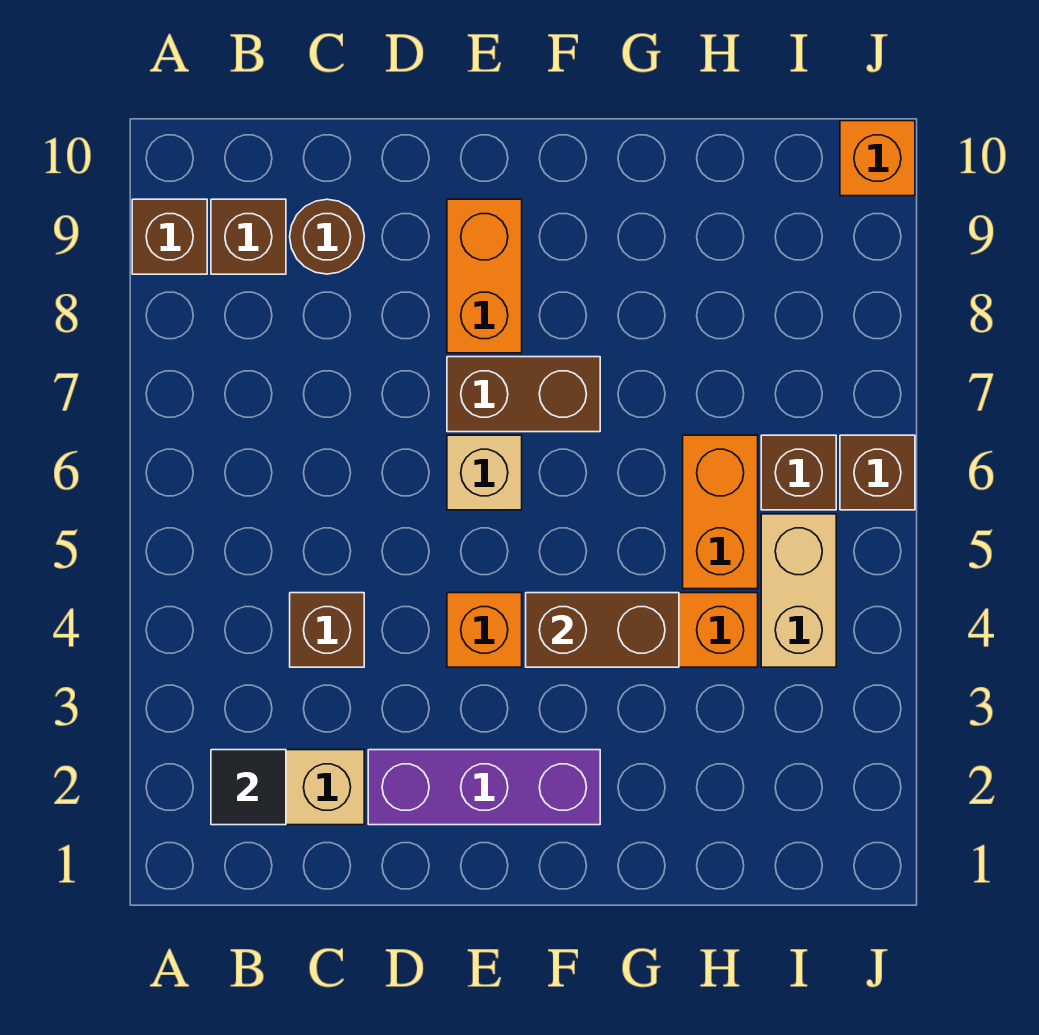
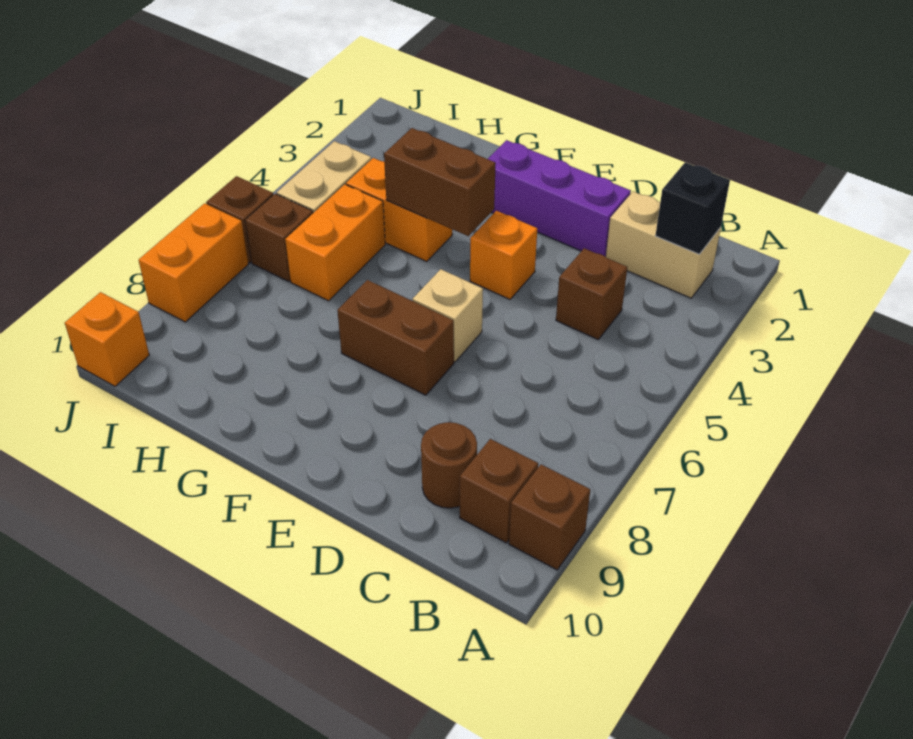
black tile B2 level 2 -> black brick B2 level 2
orange brick E8:E9 level 1 -> orange brick J7:J8 level 1

